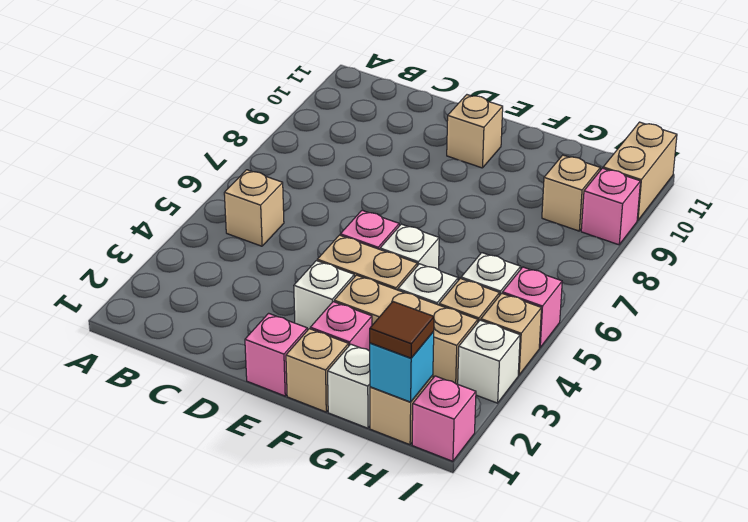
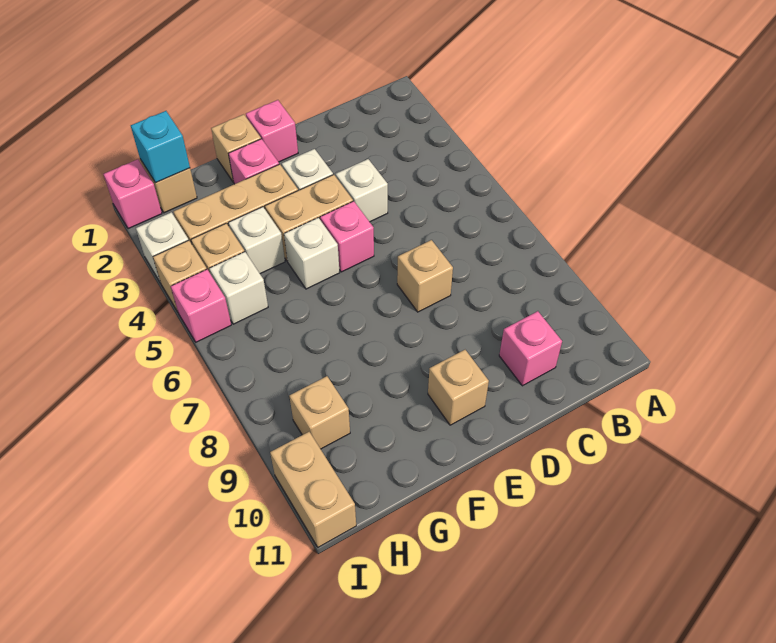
tan brick B5 level 1 -> tan brick D7 level 1
white brick G1 level 1 -> white brick D4 level 1
brown tile H1 level 3 -> none
pink brick I9 level 1 -> pink brick C10 level 1

